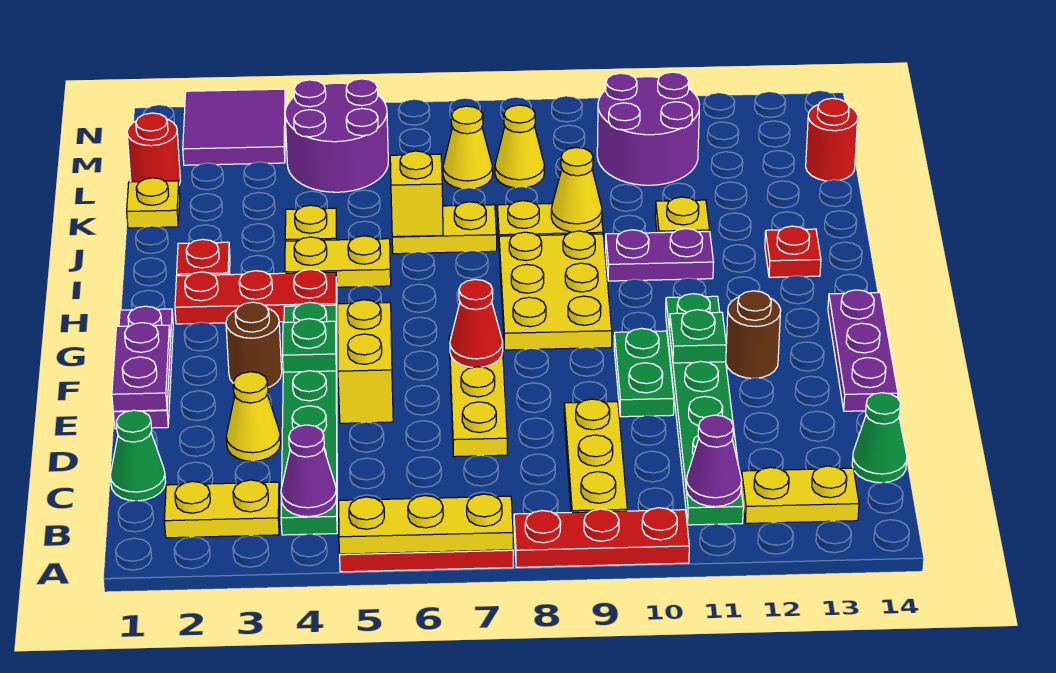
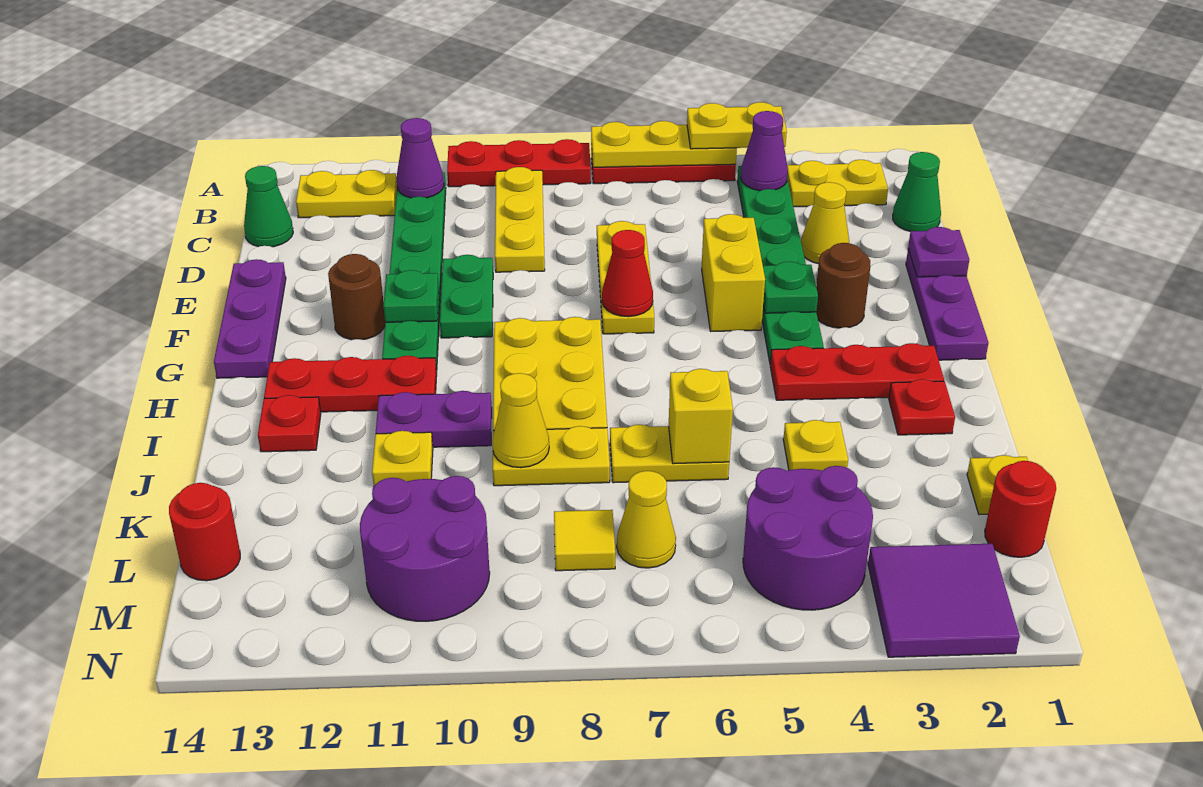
purple plate E1:F1 level 2 -> purple plate E1 level 2
none -> red plate H11:H13 level 1
yellow plate I4:I5 level 1 -> yellow plate A4:A5 level 3
yellow cone L8 level 1 -> yellow tile L8 level 1

